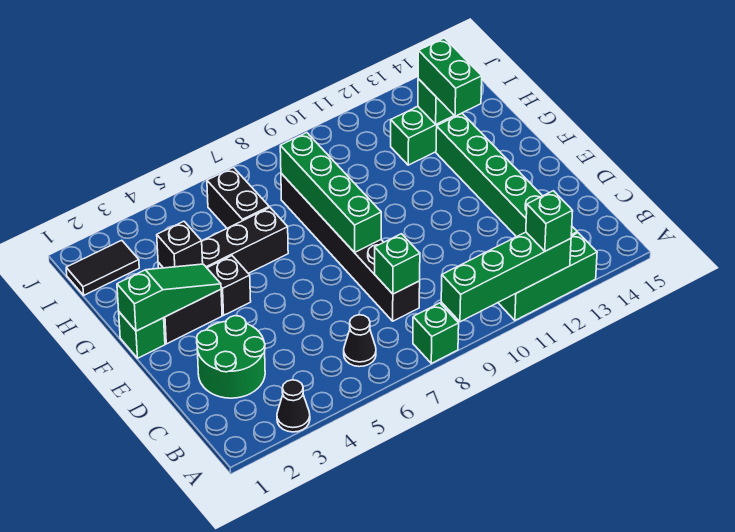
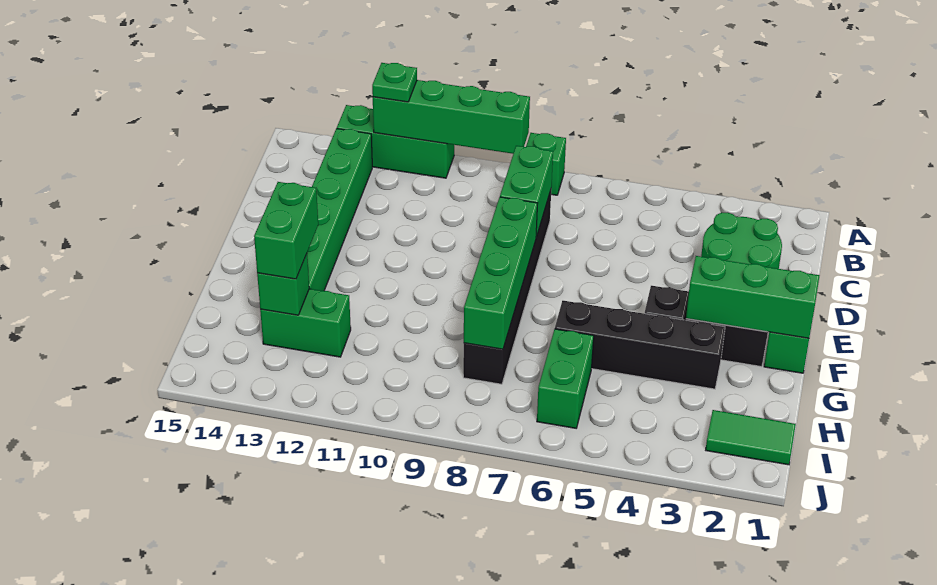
black cone A3 level 1 -> none
green brick A12 level 3 -> green plate A12 level 3
black cone B6 level 1 -> none
green brick C8 level 2 -> green brick C8:D8 level 2
green slope F1:F3 level 2 top 1 -> green brick F1:F3 level 2
black brick G3 level 2 -> none
black brick H6:I6 level 1 -> green brick H6:I6 level 1
black tile I1:I2 level 1 -> green tile I1:I2 level 1

